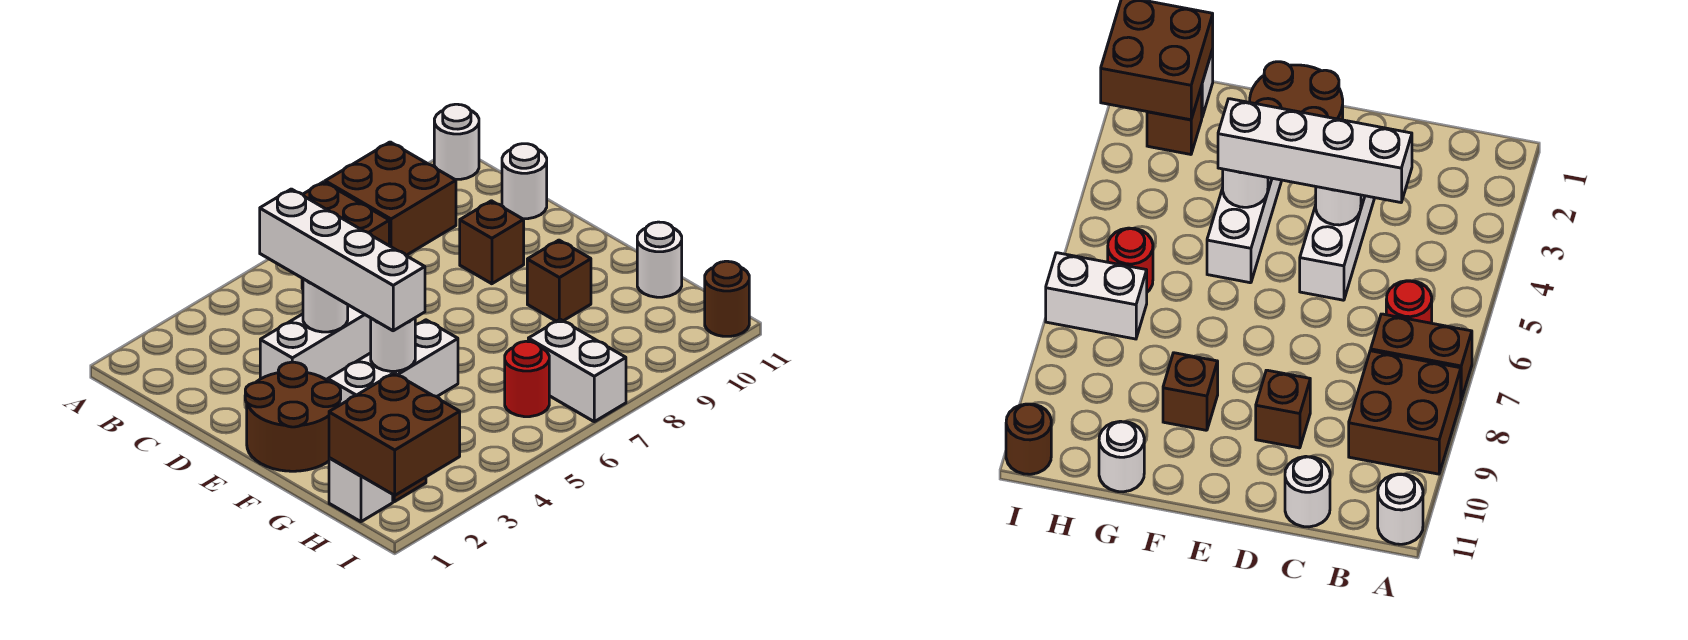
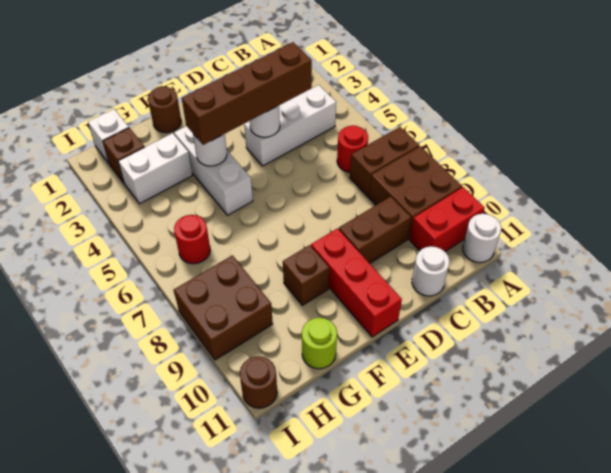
none -> red brick A10:B10 level 1
white brick C4:F4 level 3 -> brown brick C4:F4 level 3
white brick D3:D5 level 1 -> white brick B4:D4 level 1
brown brick D9 level 1 -> brown brick C9:D9 level 1
brown round brick E1:F2 level 1 -> brown round brick F1 level 1
none -> red brick E9:E11 level 1
white round brick G11 level 1 -> lime round brick G11 level 1
brown brick H1:I2 level 2 -> brown brick H8:I9 level 1
white brick H7:I7 level 1 -> white brick G3:H3 level 1

